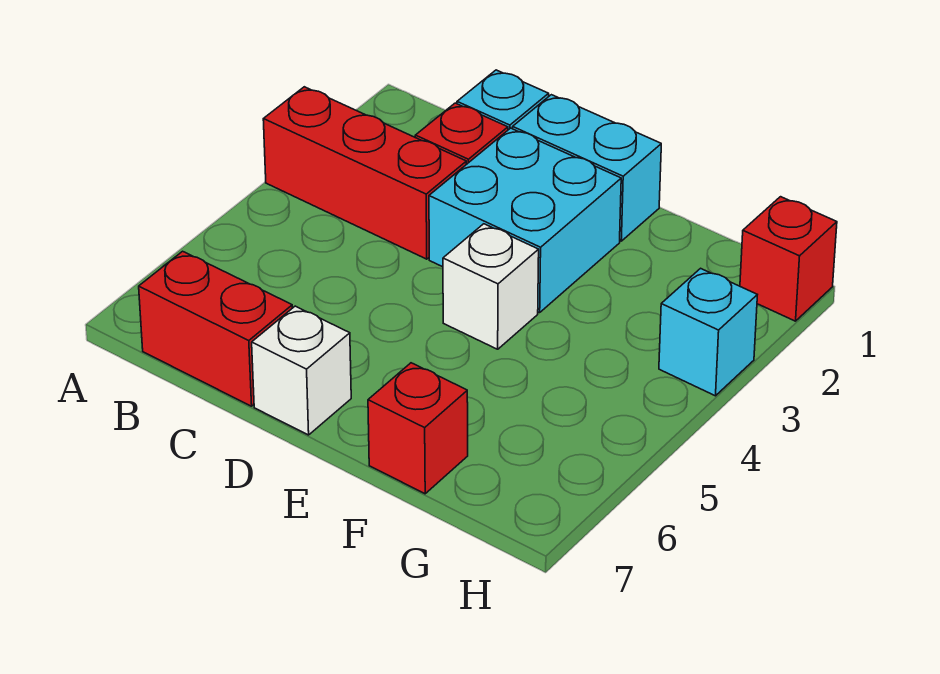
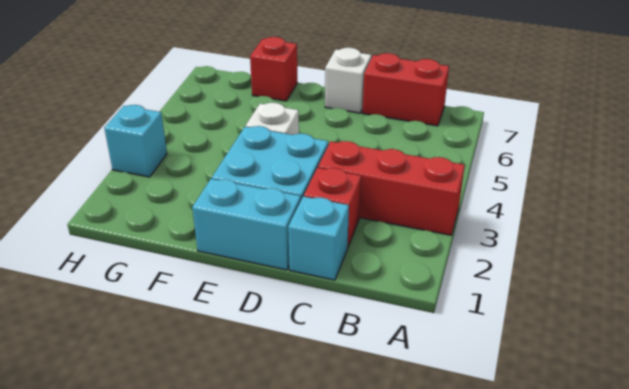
red brick H1 level 1 -> none

